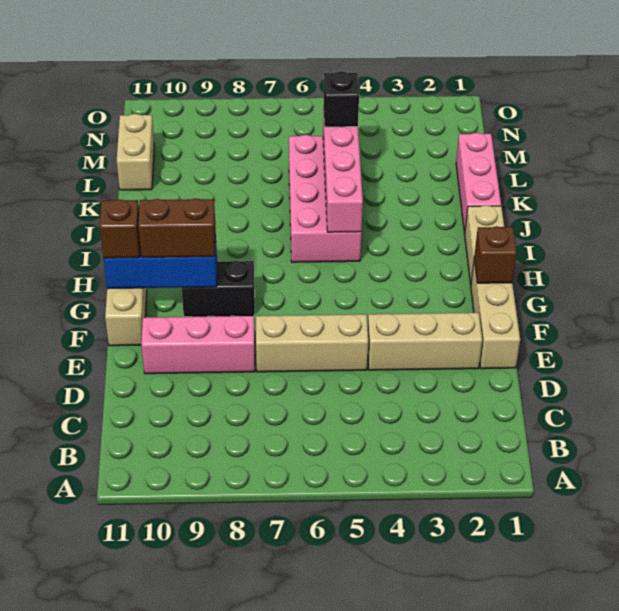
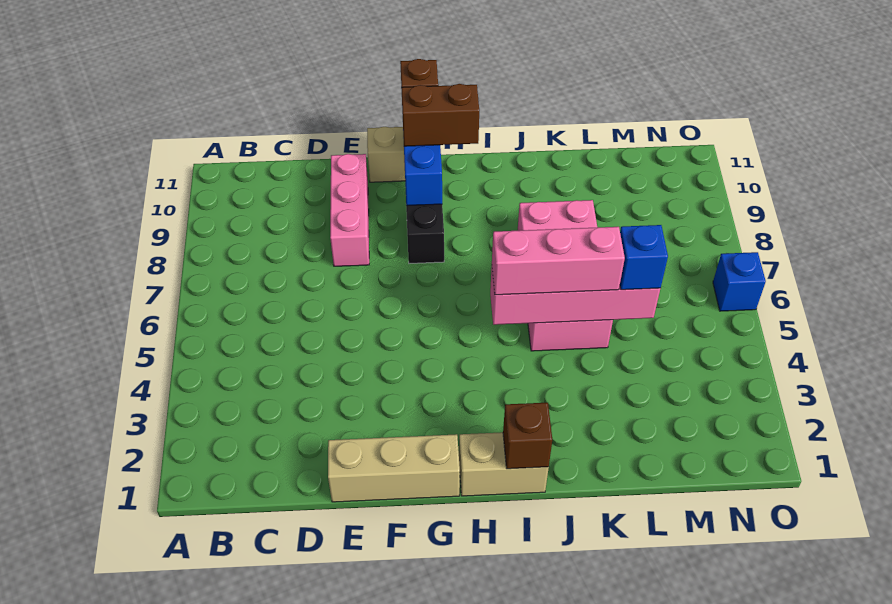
tan brick E2:E4 level 1 -> none
tan brick E5:E7 level 1 -> none
brown brick G1 level 2 -> brown brick I1 level 2
brown brick G9:G10 level 3 -> brown brick G10:H10 level 3
pink brick I5:L6 level 1 -> pink brick J5:K8 level 1
pink brick J1:L1 level 1 -> pink brick I5:K5 level 3
black brick L5 level 3 -> blue brick L5 level 3
tan brick L11:M11 level 1 -> none
none -> blue brick O6 level 1

